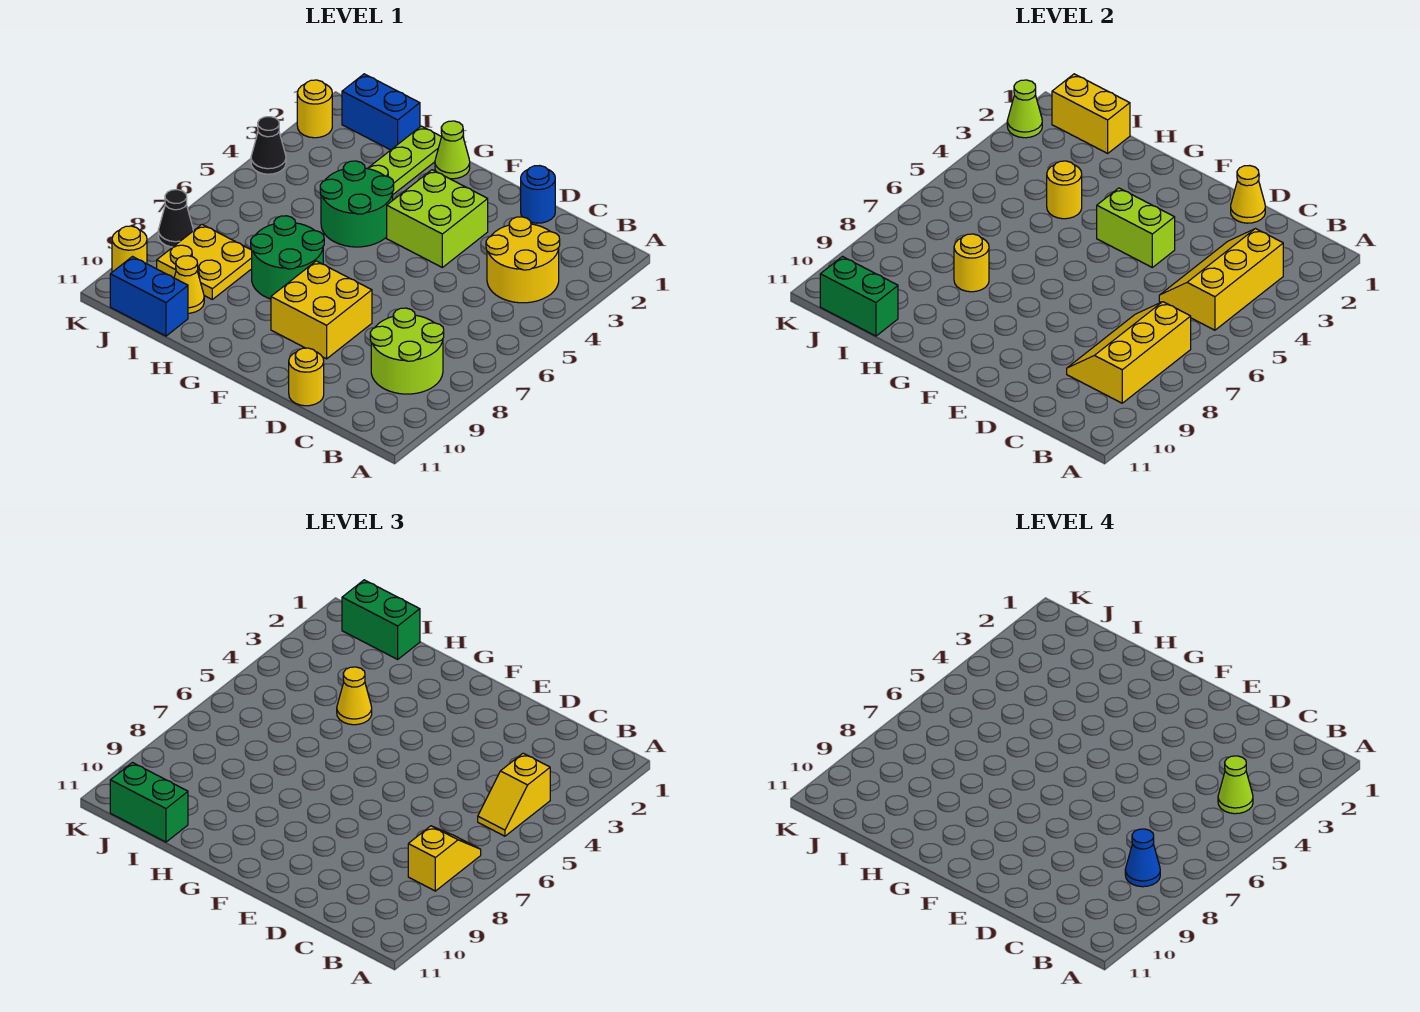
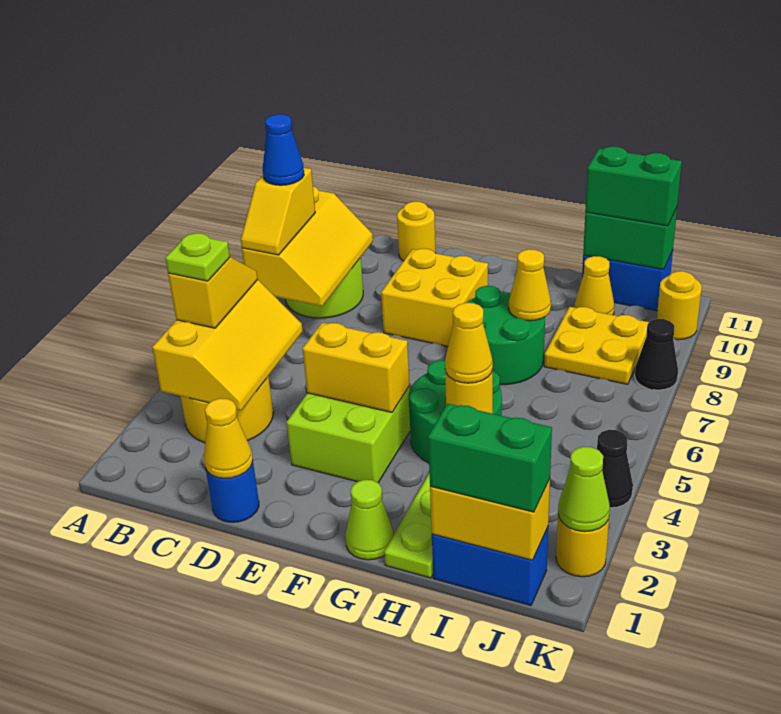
lime cone B4 level 4 -> lime plate B4 level 4
lime brick E4:F4 level 2 -> yellow brick E4:F4 level 2
yellow round brick H8 level 2 -> yellow cone H8 level 2

